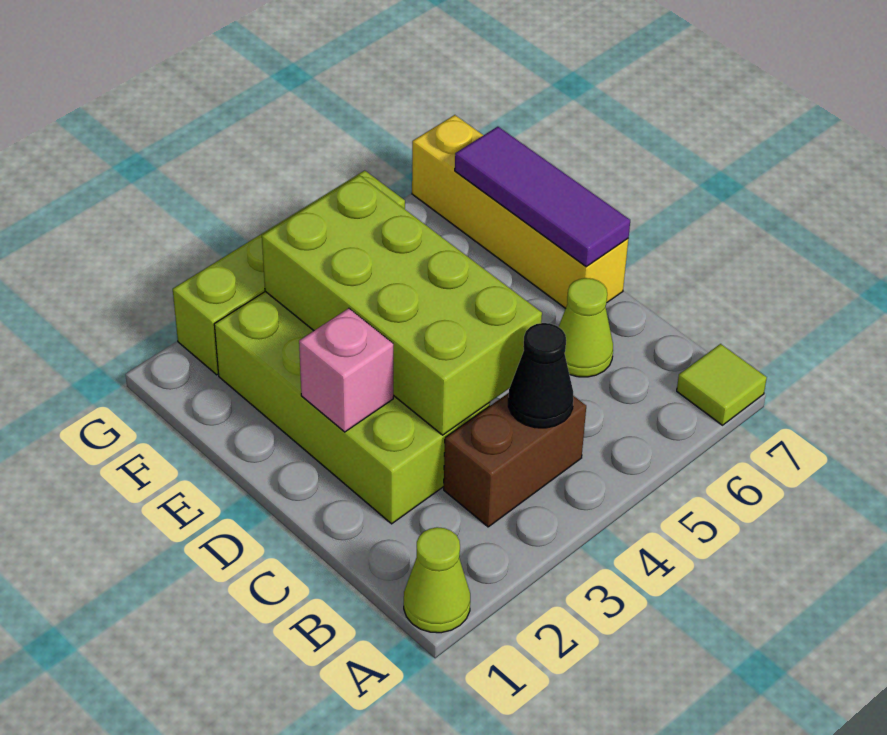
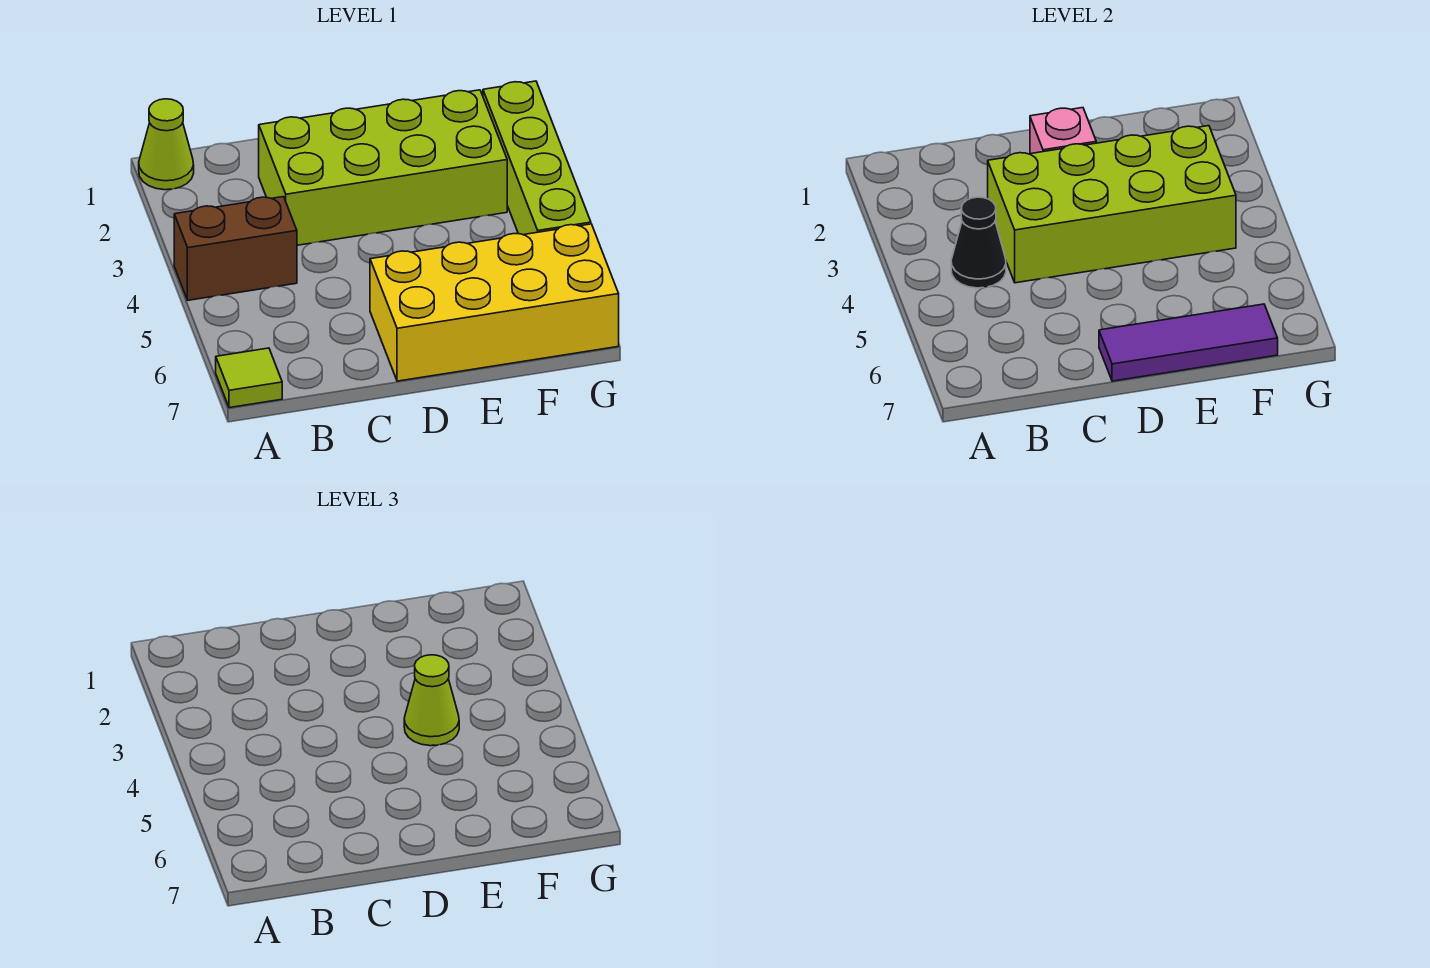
brown brick B3:B4 level 1 -> brown brick A4:B4 level 1
lime cone C6 level 1 -> lime cone E4 level 3
yellow brick D7:G7 level 1 -> yellow brick D6:G7 level 1

